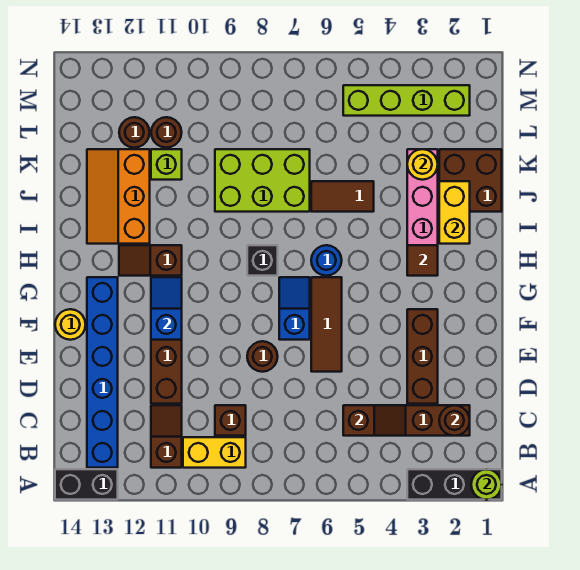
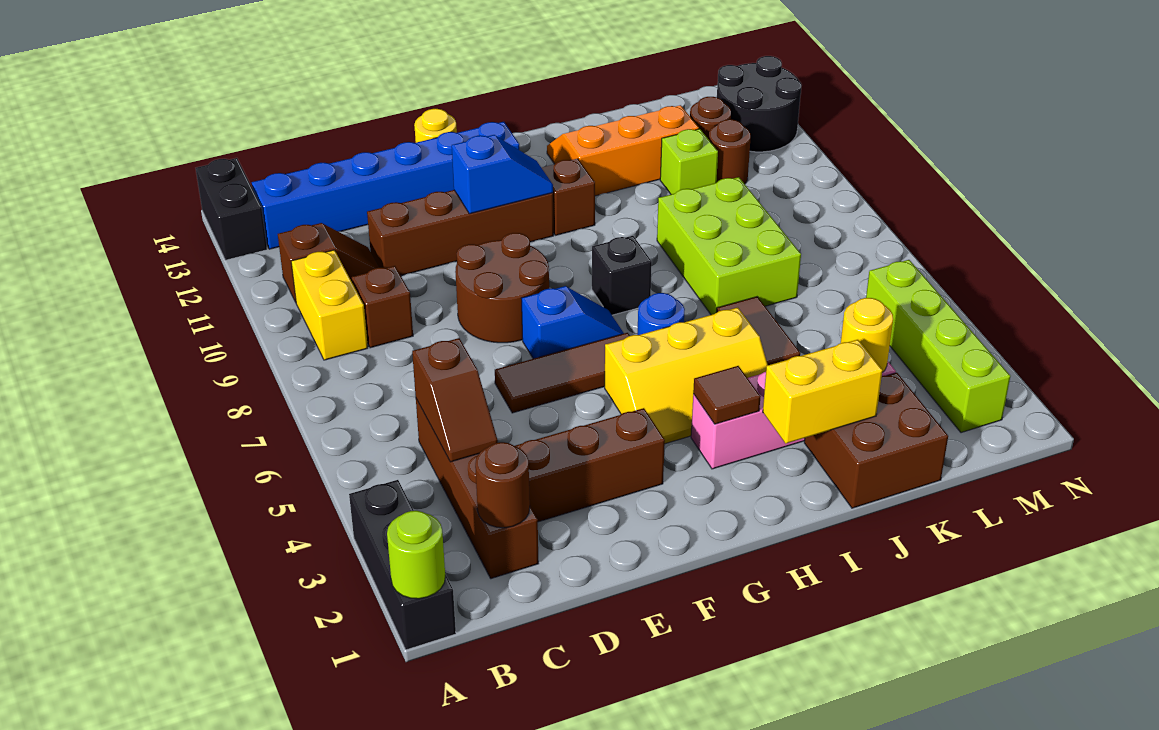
brown round brick E8 level 1 -> brown round brick E8:F9 level 1
none -> yellow slope G4:I5 level 1 top 5
none -> black round brick M12:N13 level 1

